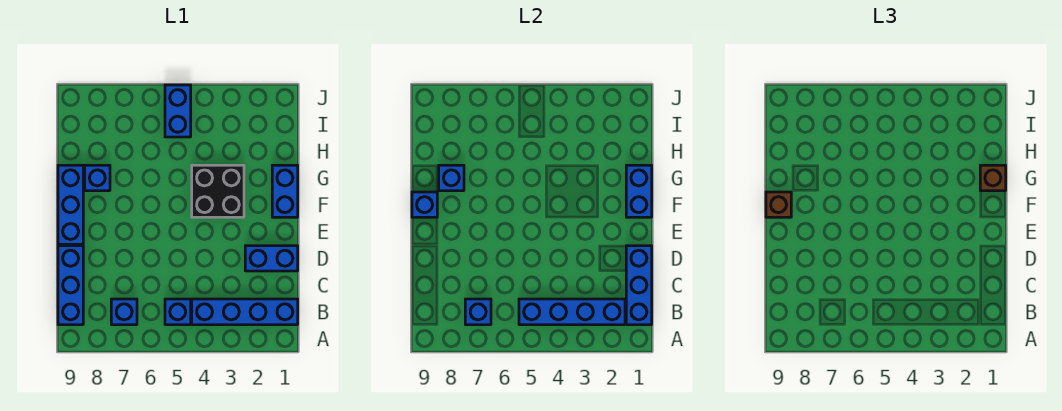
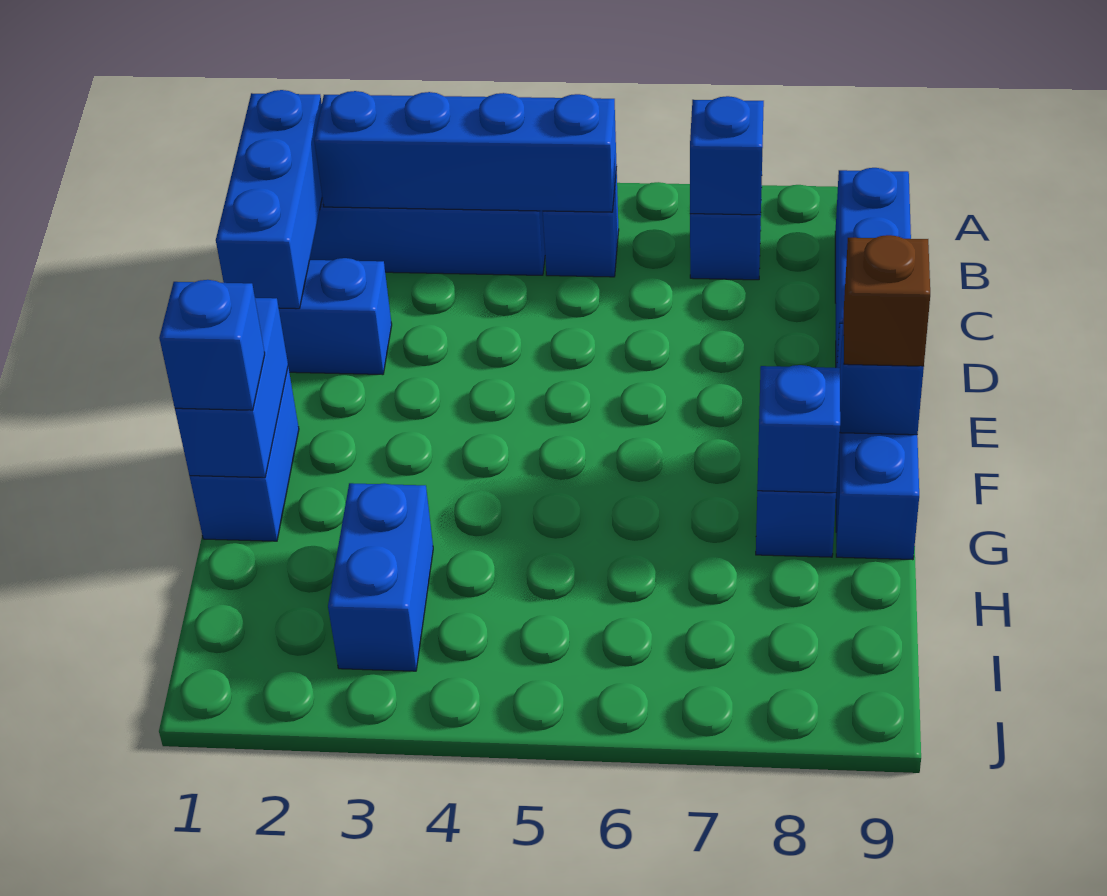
black brick F3:G4 level 1 -> none
brown brick G1 level 3 -> blue brick G1 level 3
blue brick I5:J5 level 1 -> blue brick H3:I3 level 1

